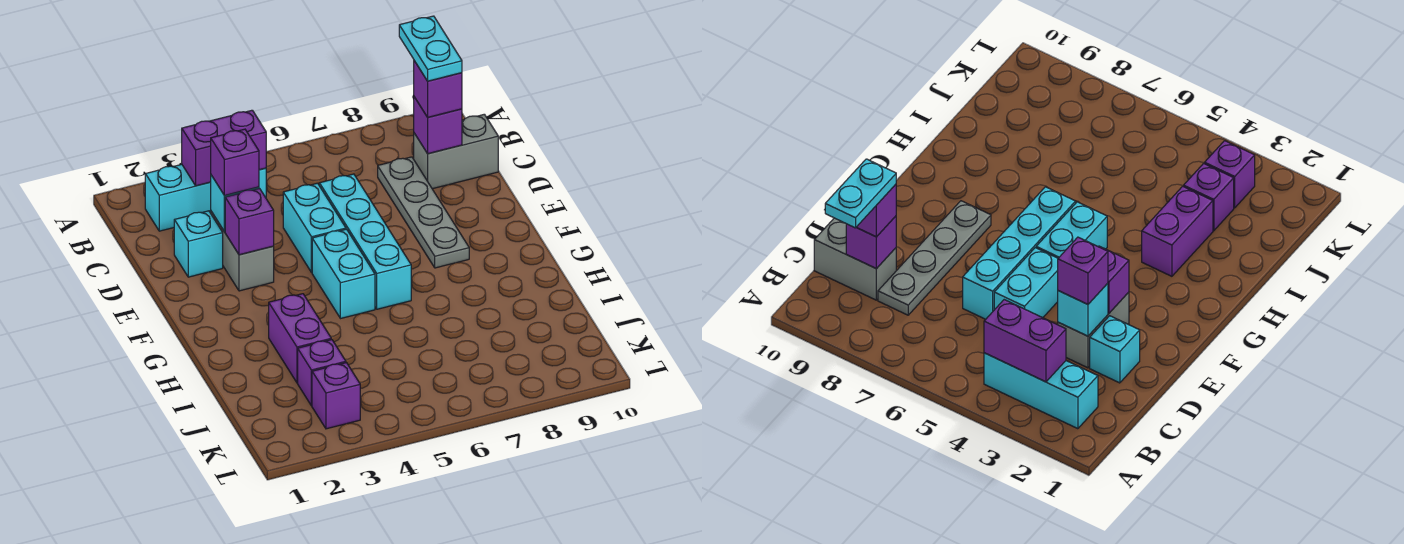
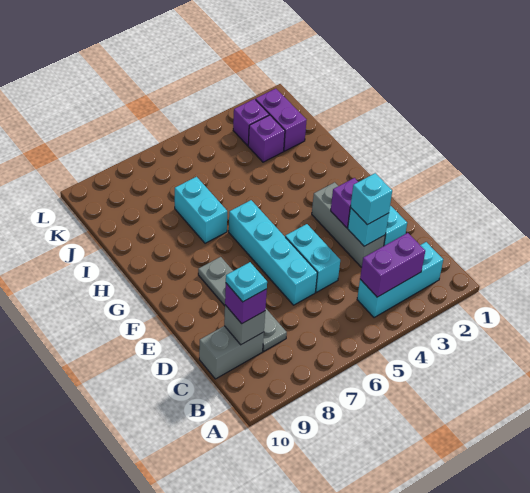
cyan plate B9:C9 level 4 -> cyan plate C9 level 4
purple brick C9 level 2 -> grey brick C9 level 2
grey brick D3:E3 level 1 -> grey brick D3:F3 level 1
purple brick D3 level 3 -> cyan brick D3 level 3
cyan brick F5:G5 level 1 -> cyan brick H7:I7 level 1
purple brick H3:I3 level 1 -> purple brick J2:K2 level 1

